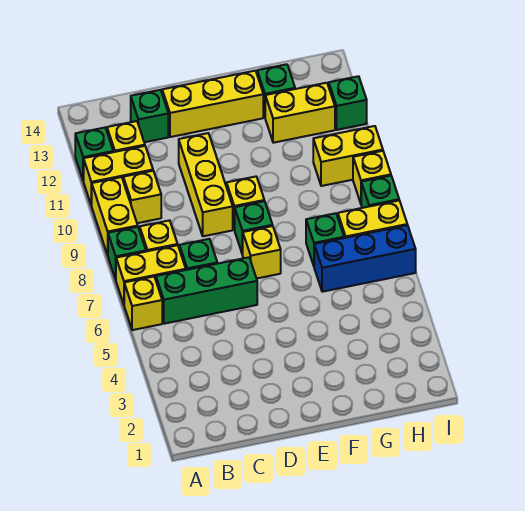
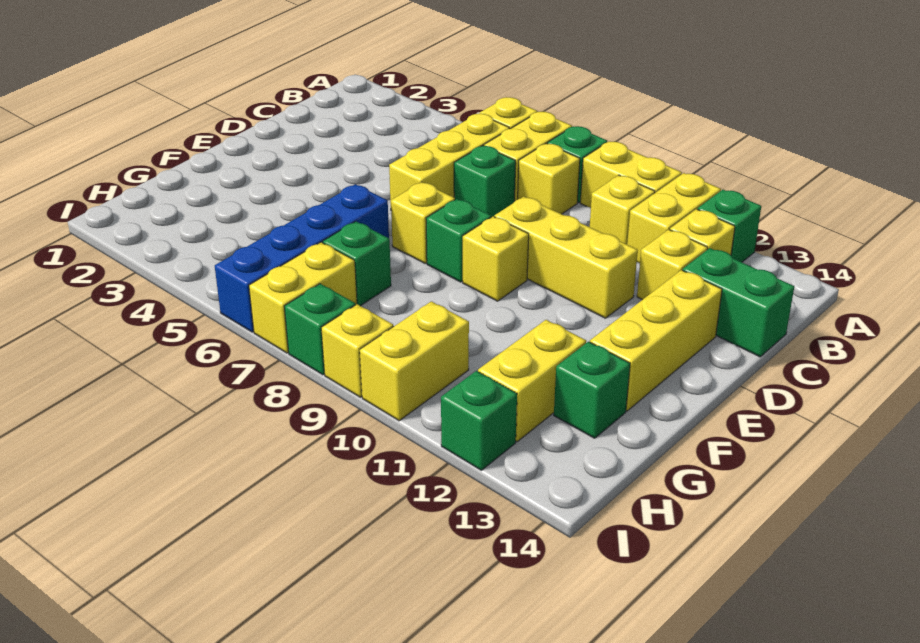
green brick B6:D6 level 1 -> yellow brick B6:D6 level 1
none -> yellow brick C12 level 1
green brick C13 level 1 -> green brick C13:C14 level 1
blue brick G6:I6 level 1 -> blue brick F6:I6 level 1

